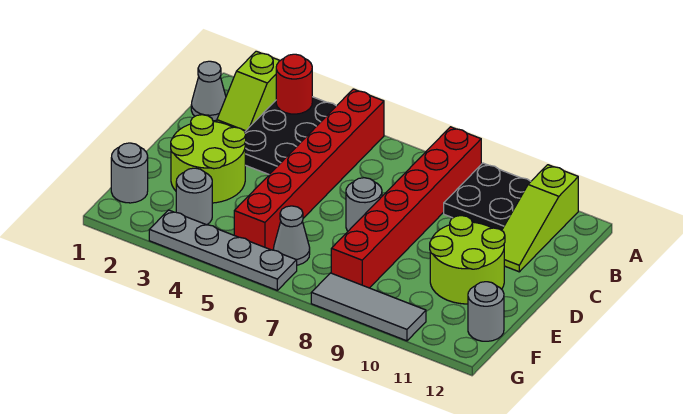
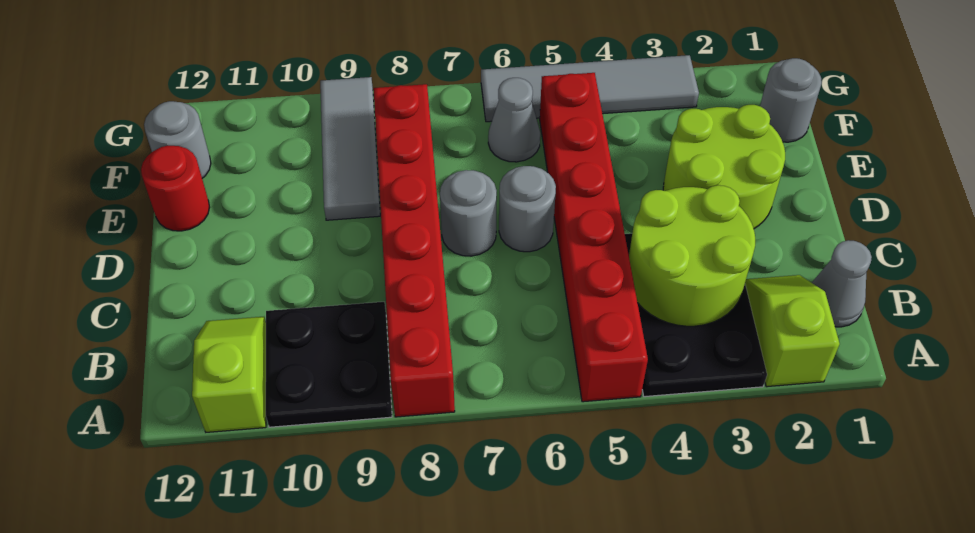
red round brick A3 level 2 -> red round brick E12 level 1
lime slope A11:C11 level 1 top A -> lime slope A11:B11 level 1 top A
lime round brick D10:E11 level 1 -> lime round brick B3:C4 level 2
grey round brick F3 level 1 -> grey round brick D6 level 1
grey plate G3:G6 level 1 -> grey tile G3:G6 level 1
grey tile G8:G10 level 1 -> grey tile E9:G9 level 1

